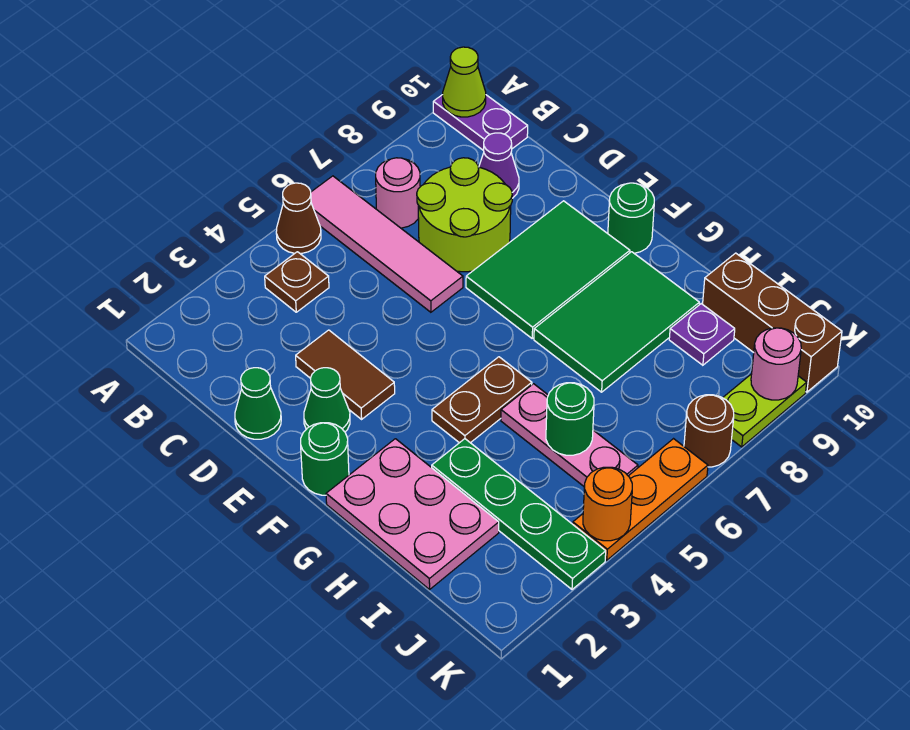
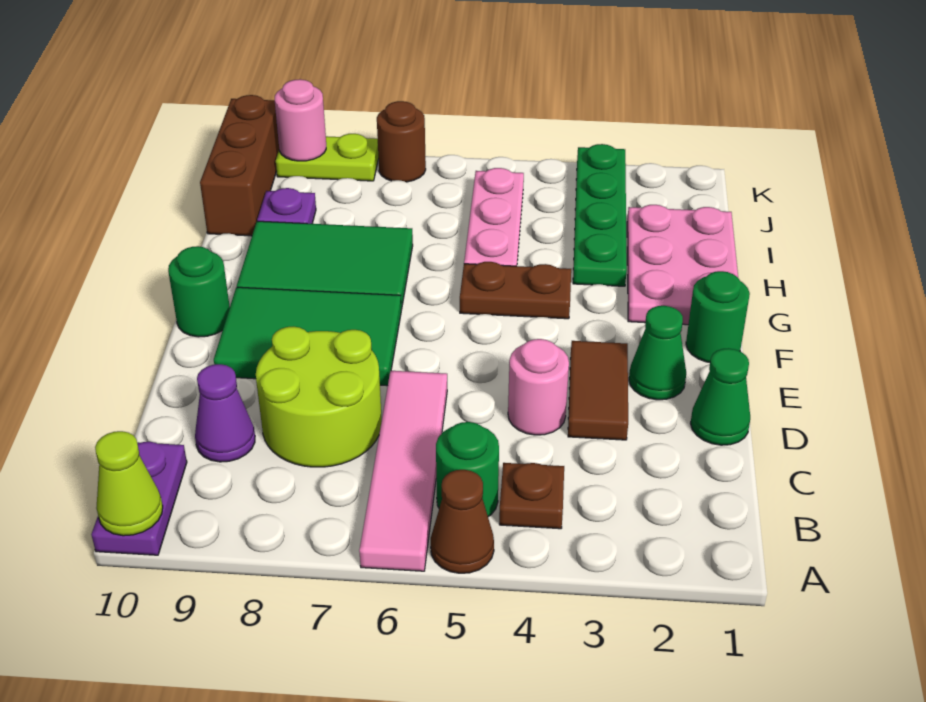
pink round brick B7 level 1 -> pink round brick D4 level 1
green round brick I5 level 2 -> green round brick B5 level 1
orange plate K4:K6 level 1 -> none
orange round brick K4 level 2 -> none

